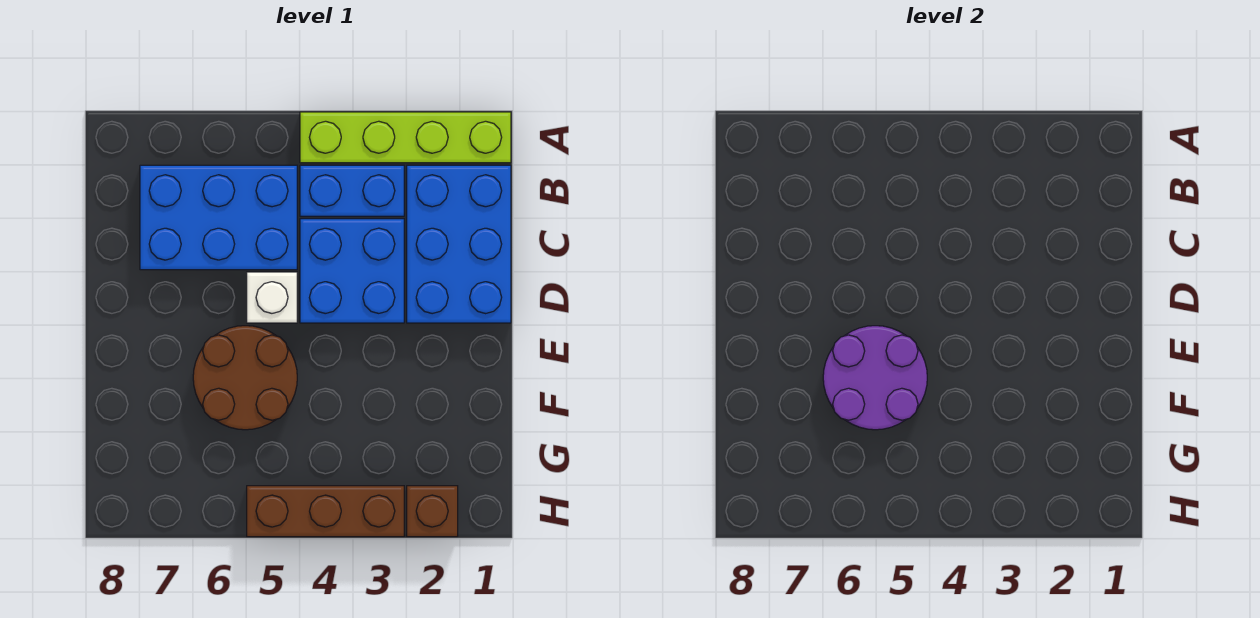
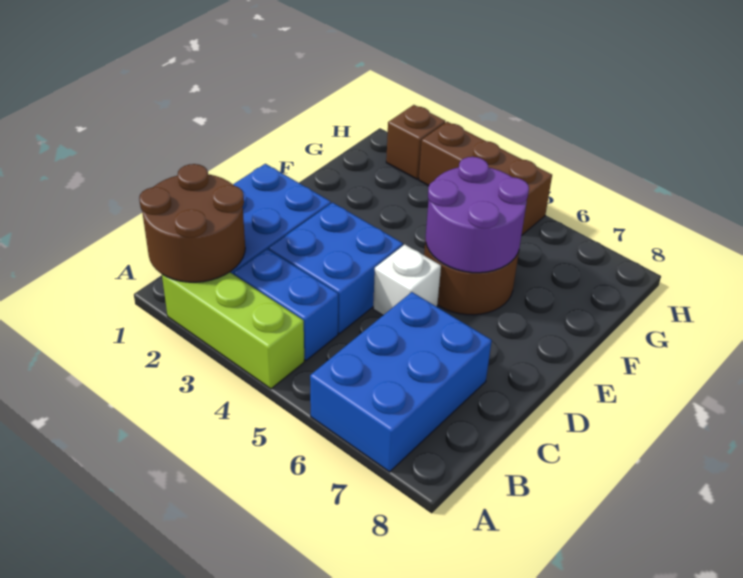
lime brick A1:A4 level 1 -> lime brick A2:A4 level 1
none -> brown round brick A1:B2 level 2
blue brick B5:C7 level 1 -> blue brick A6:C7 level 1

